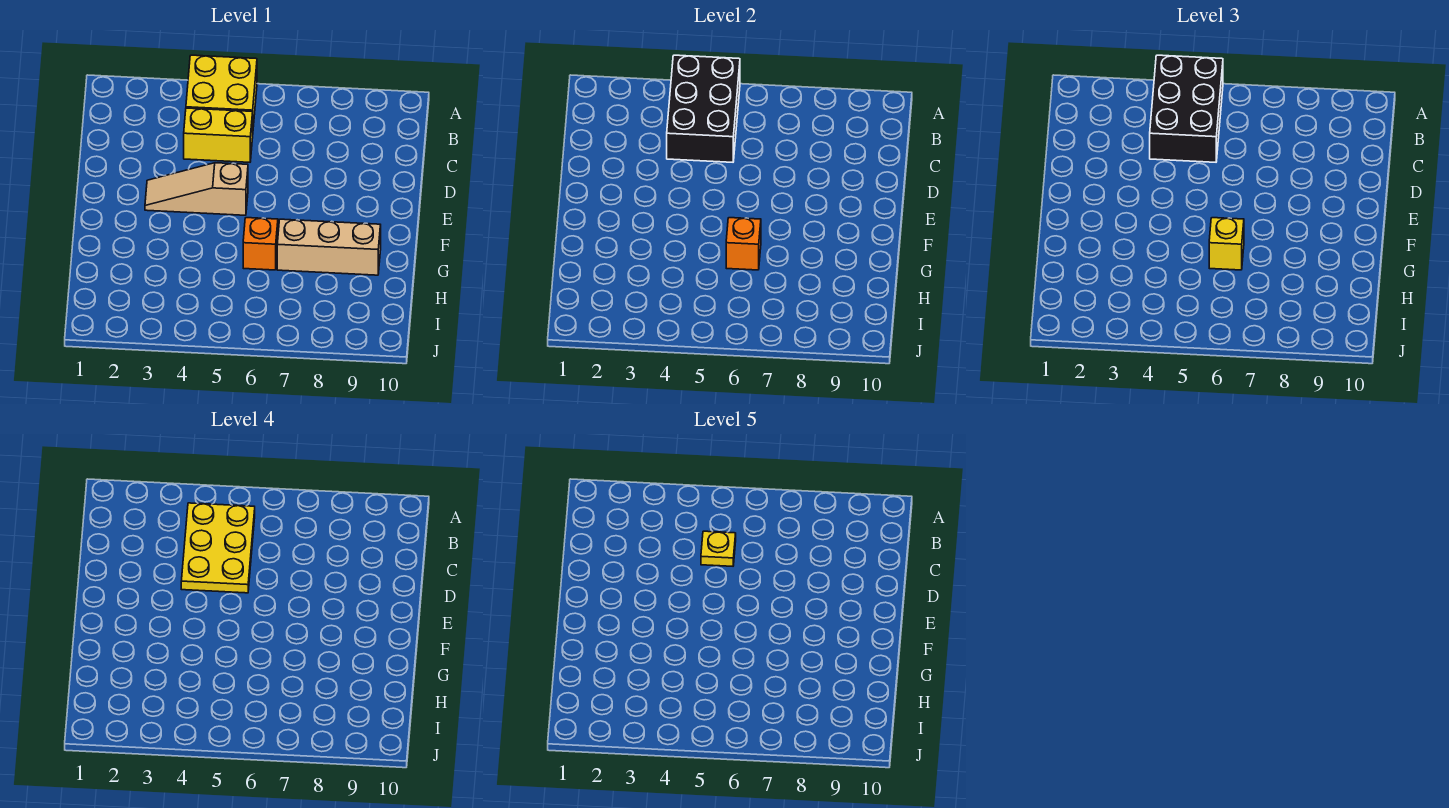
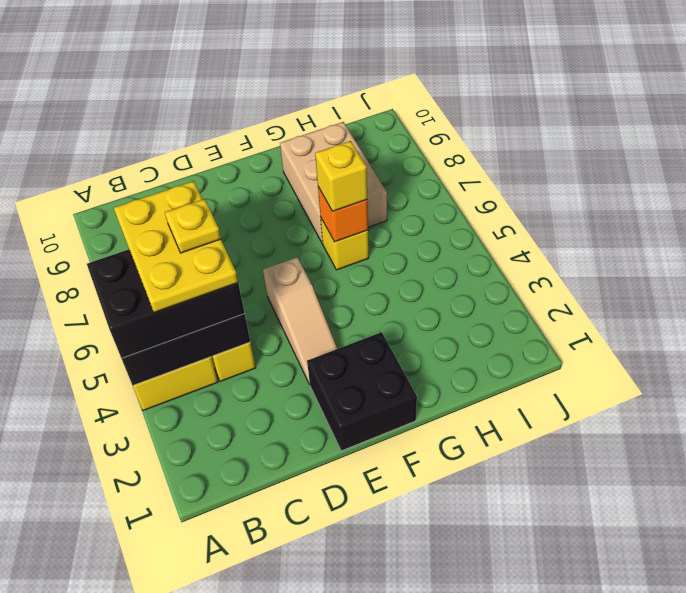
yellow plate B4:D5 level 4 -> yellow plate B4:C6 level 4
none -> black brick E1:F2 level 1
orange brick G6 level 1 -> yellow brick G6 level 1
tan brick G7:G9 level 1 -> tan brick G7:H9 level 1

